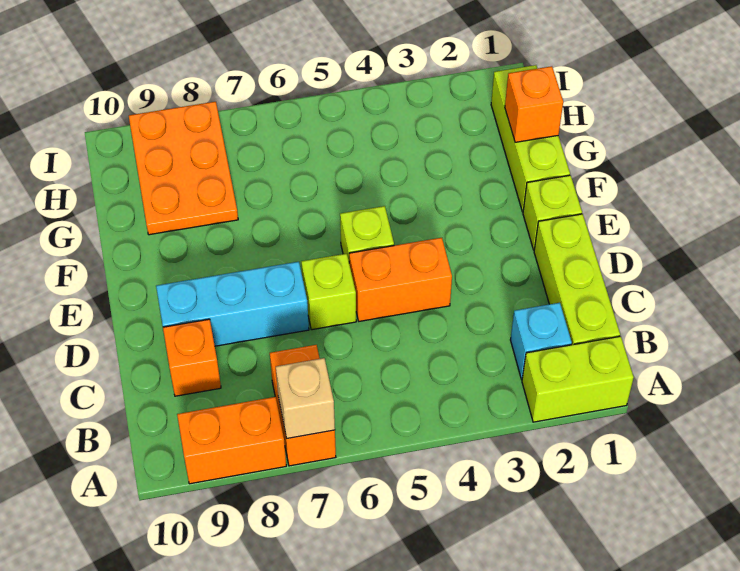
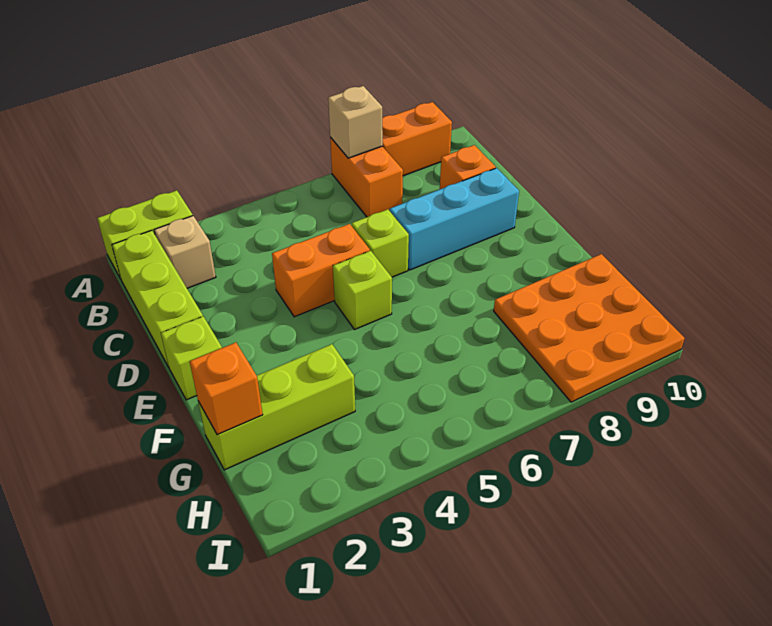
cyan brick B2 level 1 -> tan brick B2 level 1
lime brick F1:H1 level 1 -> lime brick G1:G3 level 1
orange plate G8:I9 level 1 -> orange plate G8:I10 level 1

